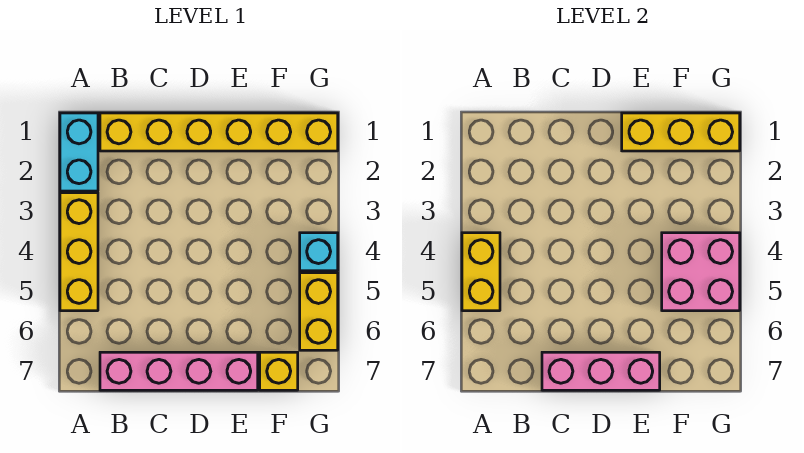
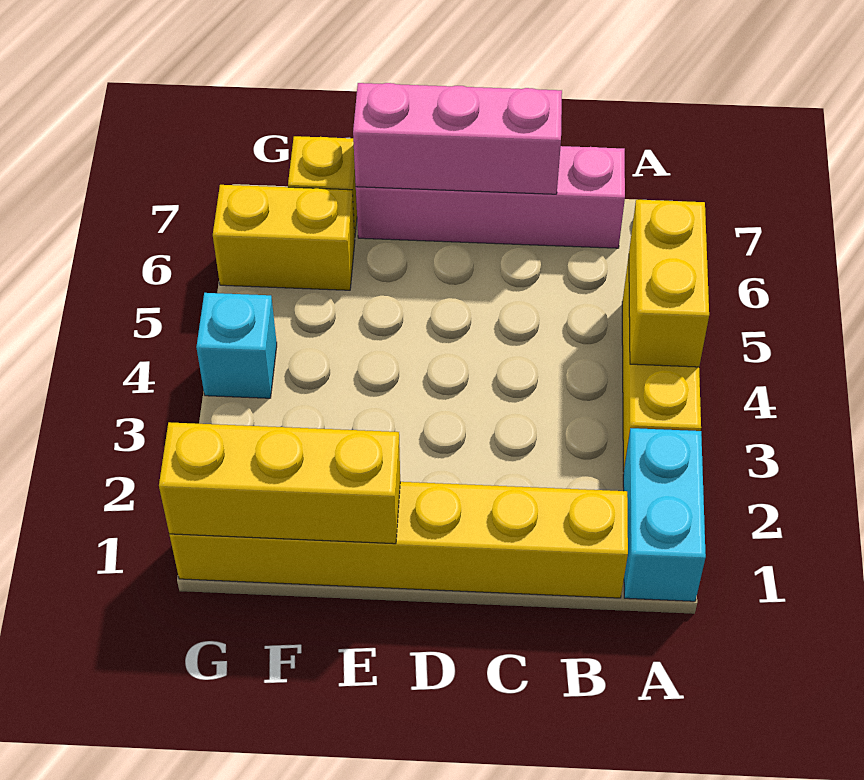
pink brick F4:G5 level 2 -> none
yellow brick G5:G6 level 1 -> yellow brick F6:G6 level 1

